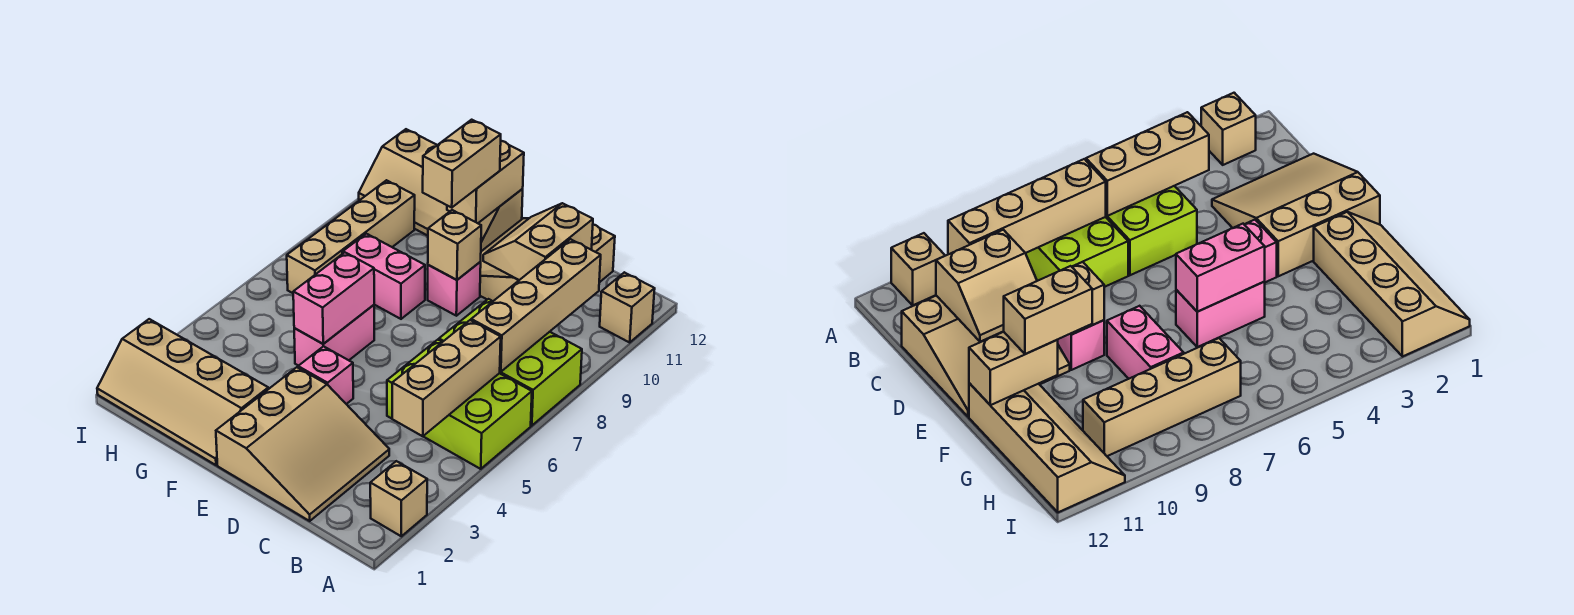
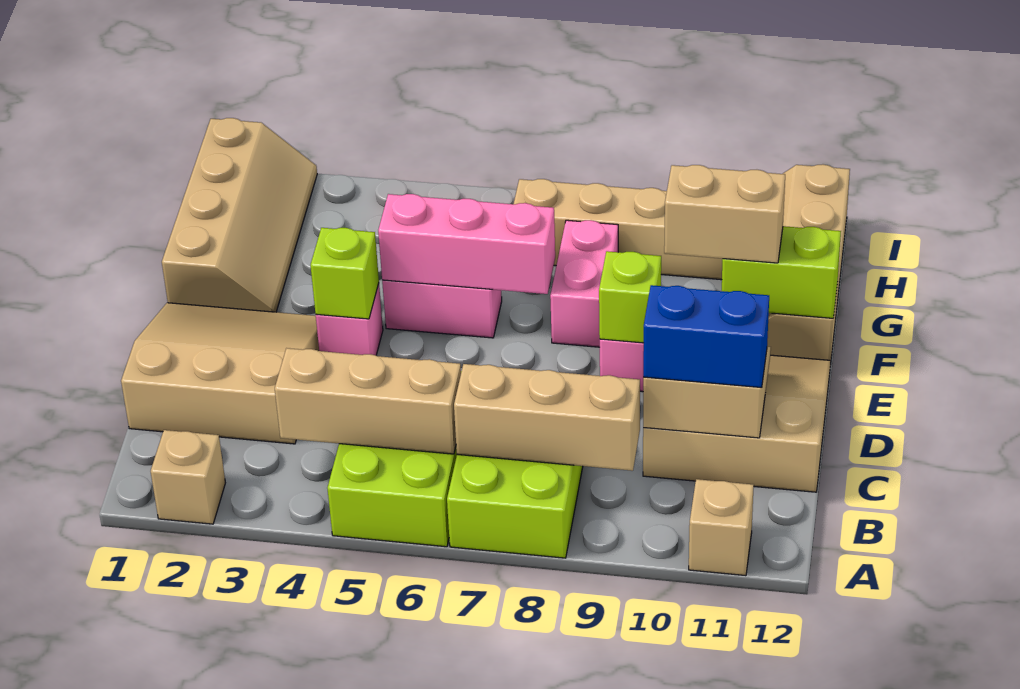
tan brick B7:B10 level 2 -> tan brick B7:B9 level 2
tan slope C1:E3 level 1 top E -> tan slope C1:E3 level 1 top C
none -> blue brick C10:C11 level 3
none -> lime brick E4 level 2
tan brick E9 level 2 -> lime brick E9 level 2
tan slope F1:I2 level 1 top 2 -> tan slope F1:I2 level 1 top 1
pink brick F5:F6 level 2 -> pink brick F5:F7 level 2
tan brick F11:F12 level 2 -> lime brick F11:F12 level 2

